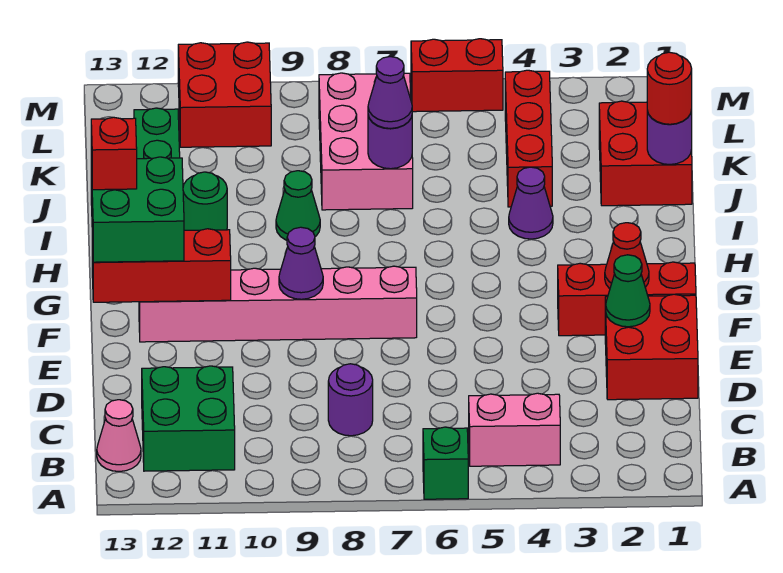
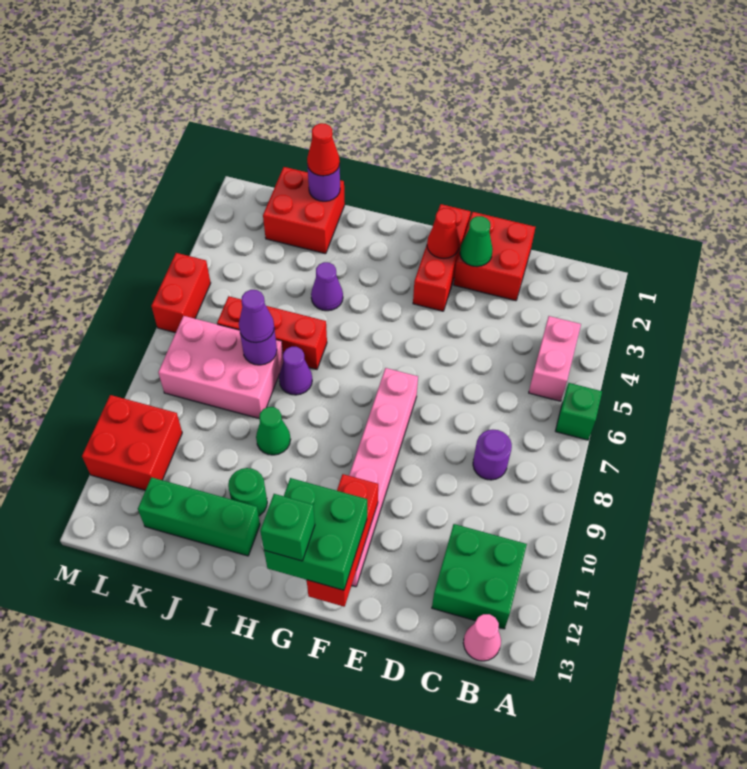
purple cone F9 level 2 -> purple cone I7 level 1
red brick G13 level 4 -> green brick G13 level 4
red round brick J1 level 3 -> red cone J1 level 3
red brick J4:L4 level 1 -> red brick I6:K6 level 1

